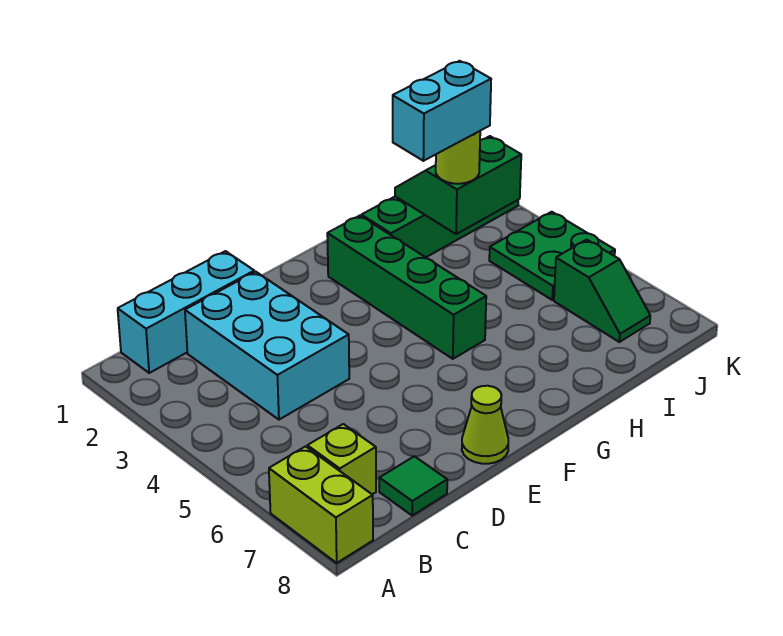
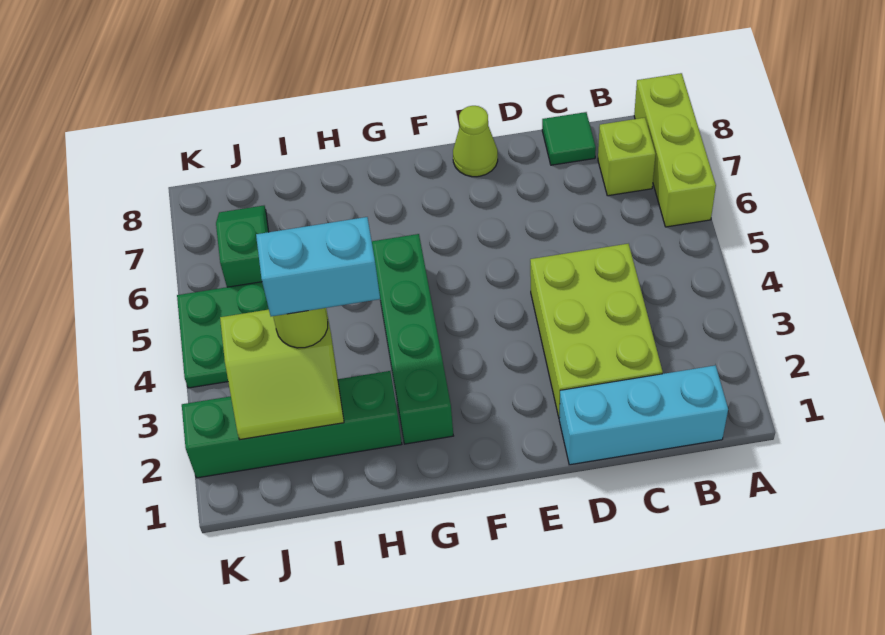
lime brick A7:A8 level 1 -> lime brick A6:A8 level 1
cyan brick C2:D4 level 1 -> lime brick C2:D4 level 1
green slope I2:J3 level 2 top 3 -> lime slope I2:J3 level 2 top 3

